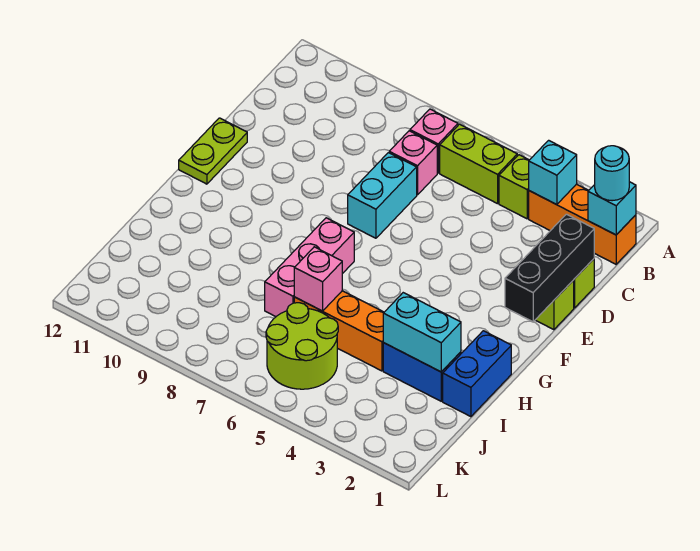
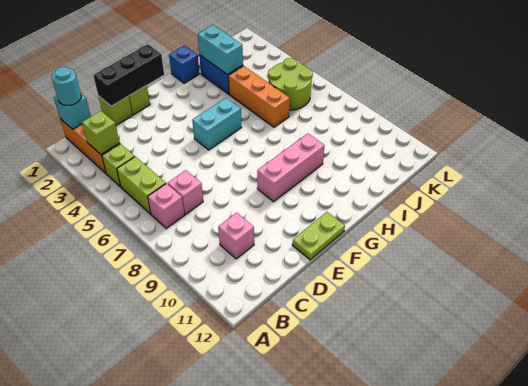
cyan brick B3 level 2 -> lime brick B3 level 2
cyan brick D7:E7 level 1 -> cyan brick F5:G5 level 1
pink brick G7:I7 level 1 -> pink brick F9:H9 level 1
blue brick H1:I1 level 1 -> blue brick H1 level 1
pink brick I6 level 2 -> pink brick C10 level 1

